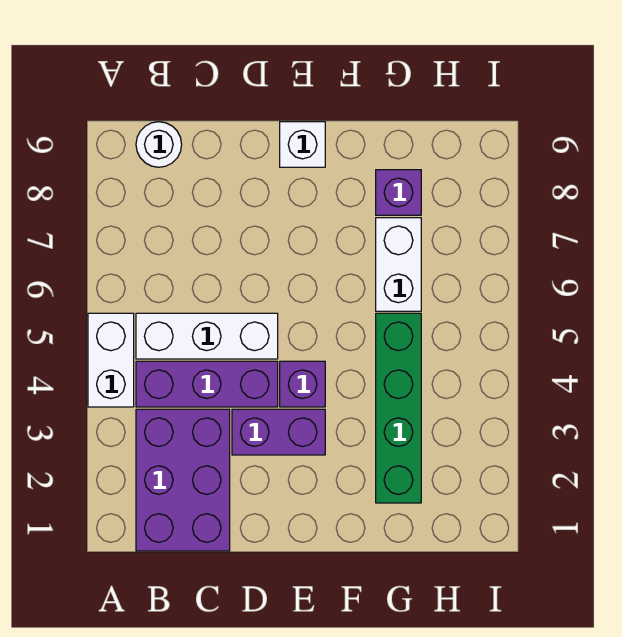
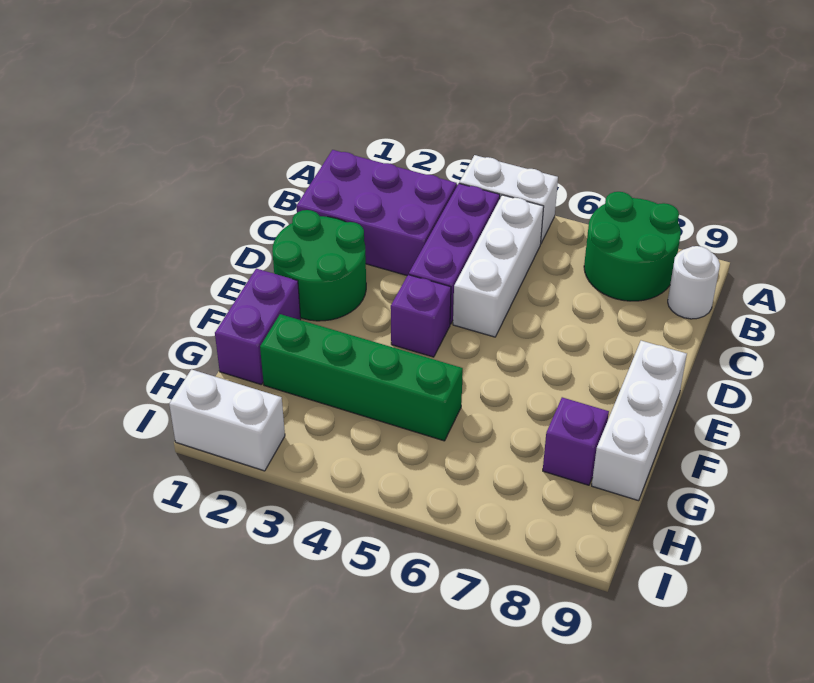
none -> green round brick A7:B8 level 1
none -> green round brick D1:E2 level 1
purple brick D3:E3 level 1 -> purple brick F1:G1 level 1
white brick E9 level 1 -> white brick E9:G9 level 1
white brick G6:G7 level 1 -> white brick I1:I2 level 1

